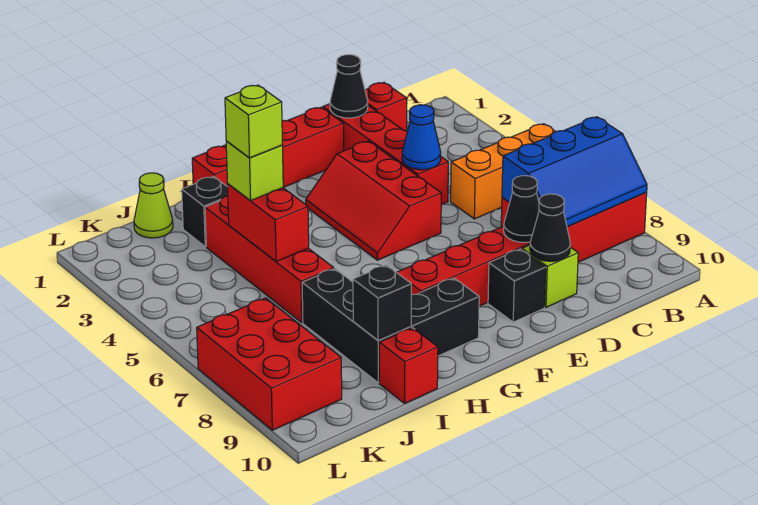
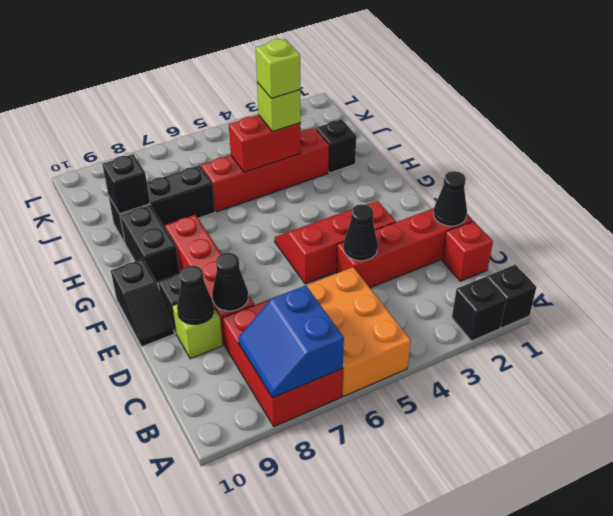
none -> black brick A1 level 1
none -> black brick A2 level 1
orange brick A5:C5 level 1 -> orange brick A5:C6 level 1
blue slope A7:C8 level 2 top 7 -> blue slope A7:B8 level 2 top 7
blue cone D4 level 2 -> black cone D4 level 2
red brick E1:H1 level 1 -> none
none -> black slope E10:F10 level 1 top F
red brick I10 level 1 -> none
lime cone J1 level 1 -> none
red brick K7:L9 level 1 -> none

